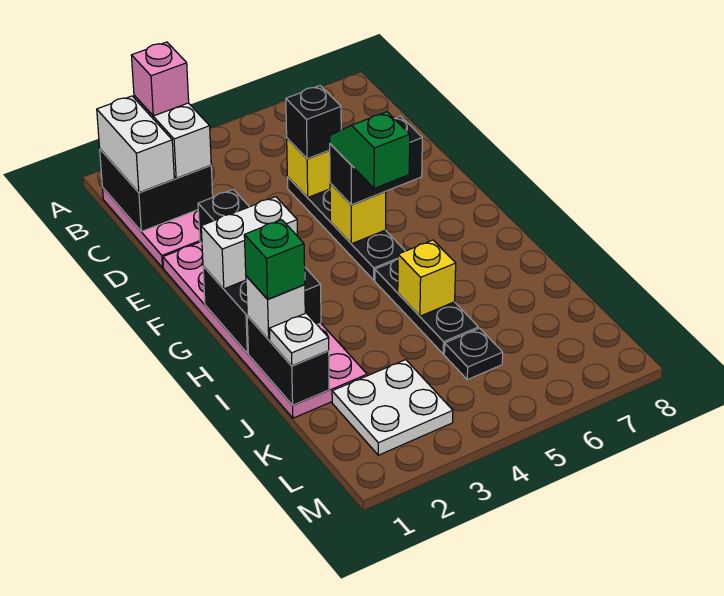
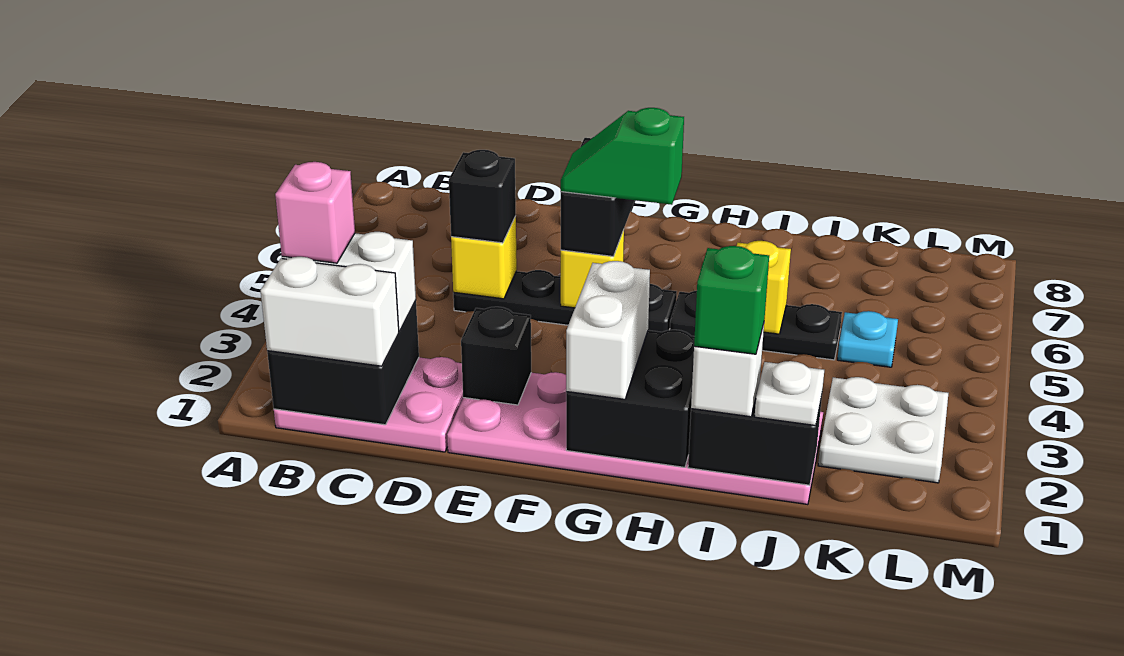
black plate K5 level 1 -> cyan plate K5 level 1

